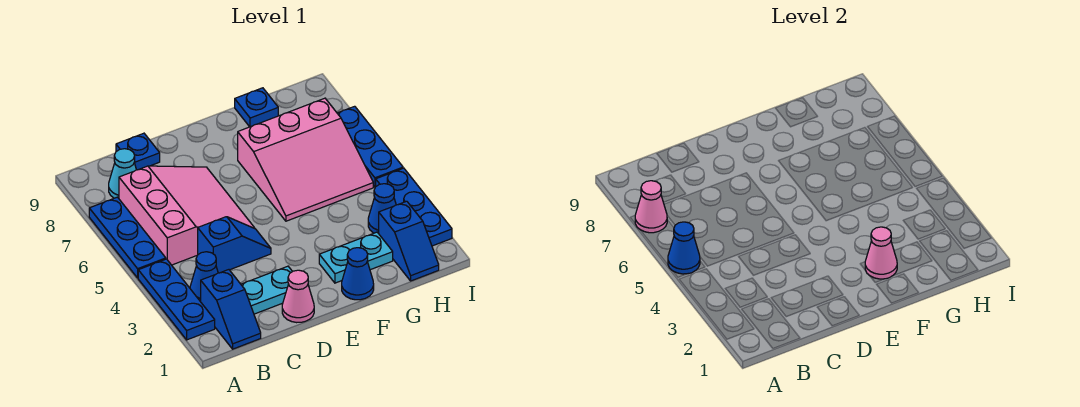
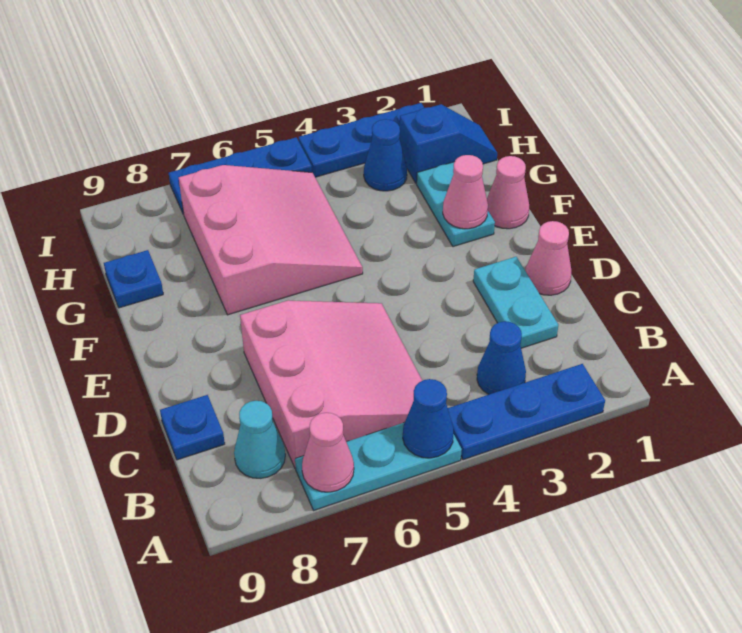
blue plate A5:A7 level 1 -> cyan plate A5:A7 level 1
blue slope B1:B2 level 1 top 2 -> none
pink slope B5:D7 level 1 top B -> pink slope B5:D7 level 1 top 7
blue slope C4:D4 level 1 top C -> none
blue cone F1 level 1 -> pink cone F1 level 1

